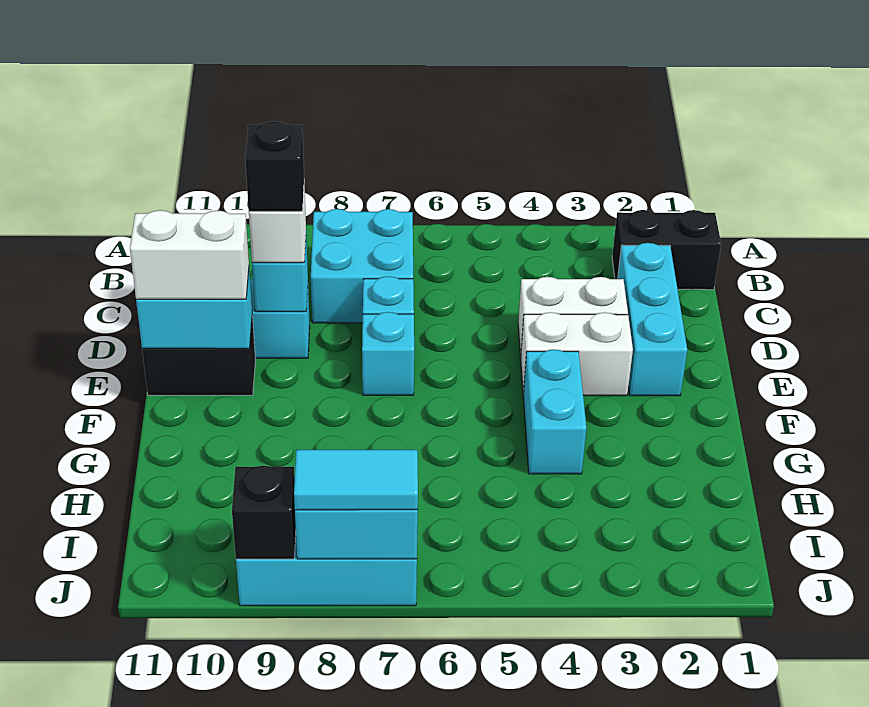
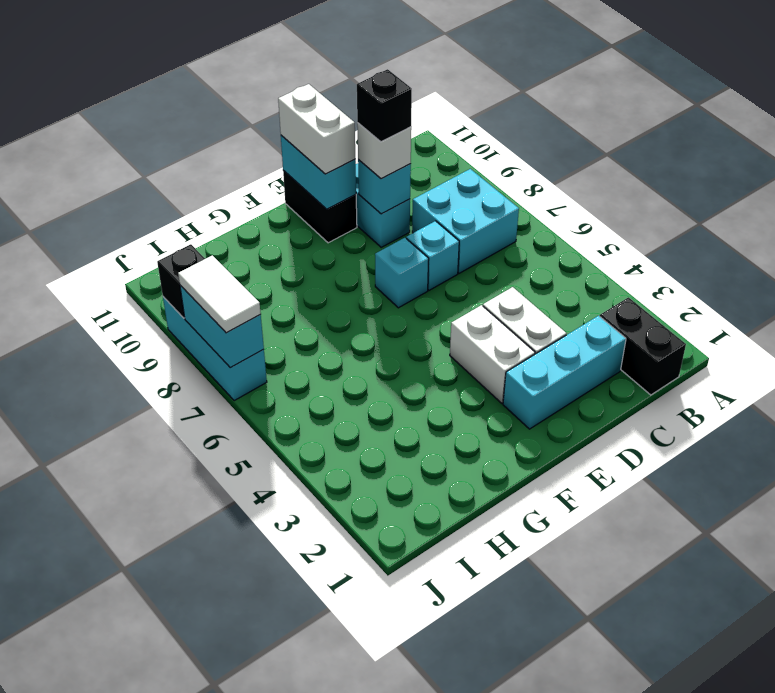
cyan brick F4:G4 level 1 -> none
cyan tile J7:J8 level 3 -> white tile J7:J8 level 3

